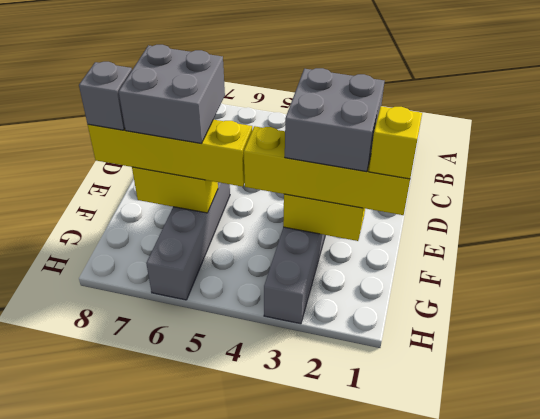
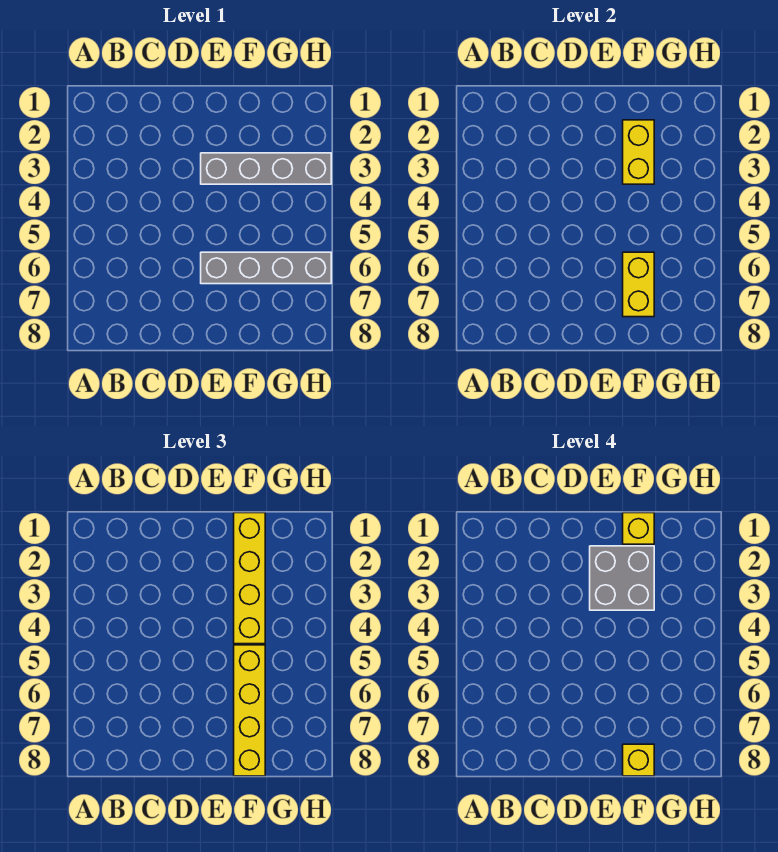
grey brick E6:F7 level 4 -> none
grey brick F8 level 4 -> yellow brick F8 level 4

